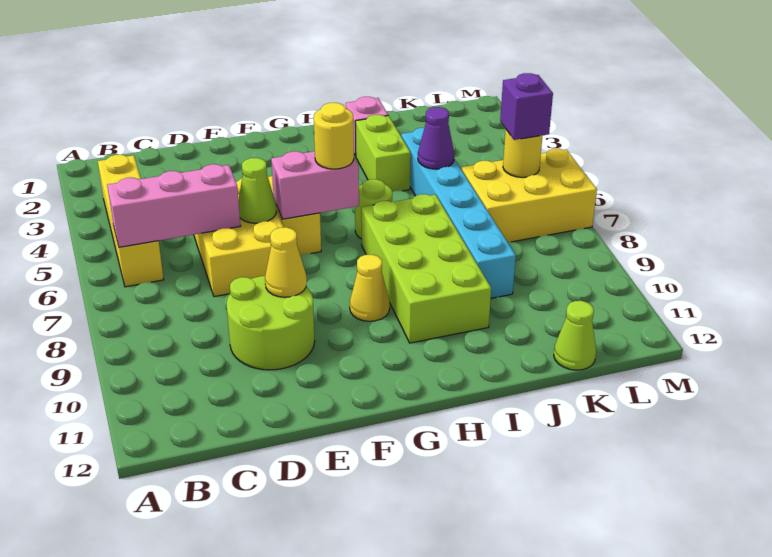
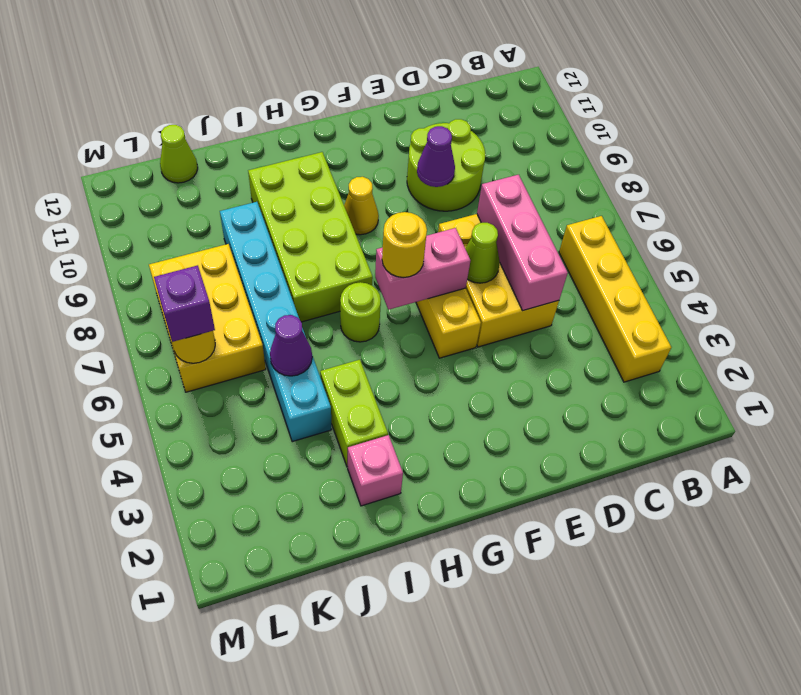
pink brick B6:D6 level 2 -> pink brick D5:D7 level 2
yellow cone E9 level 2 -> purple cone E9 level 2
yellow brick K6:M7 level 1 -> yellow brick K6:L8 level 1

